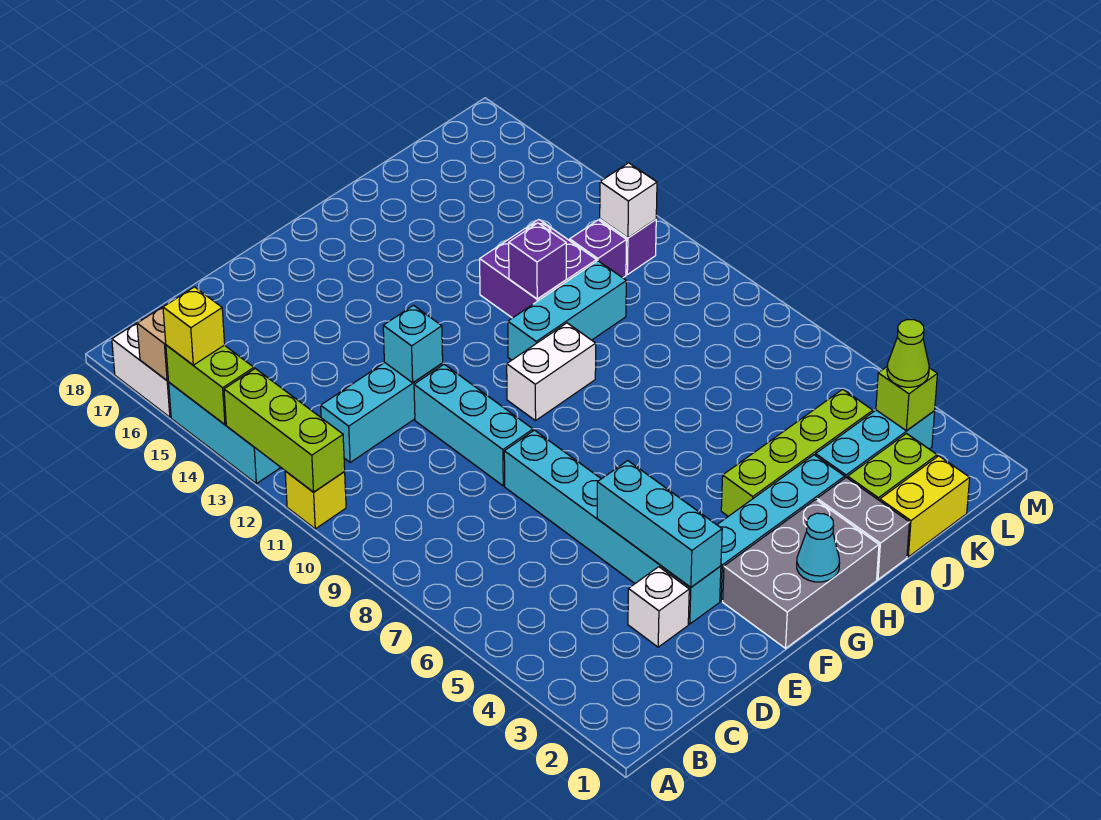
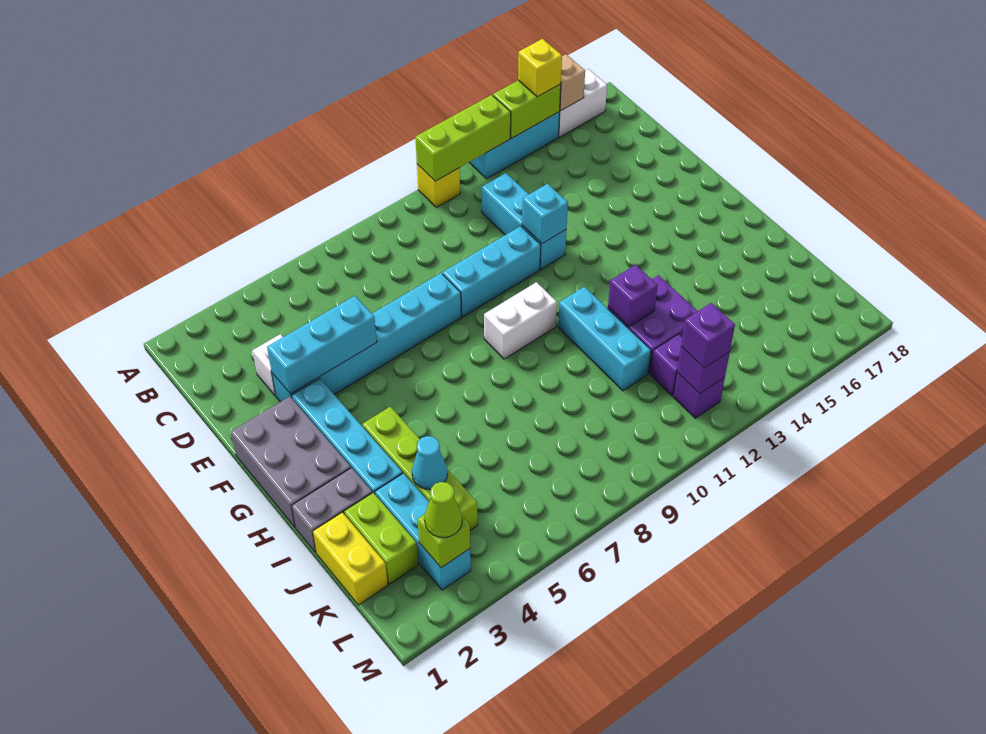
cyan cone G1 level 2 -> cyan cone J4 level 2
white brick G10:H10 level 1 -> white brick G9:G10 level 1
white brick L12 level 2 -> purple brick L12 level 2
none -> purple brick L12 level 3

